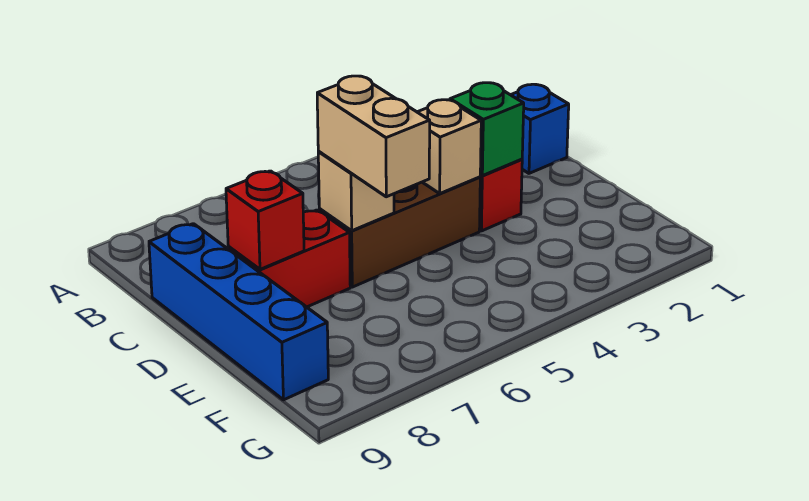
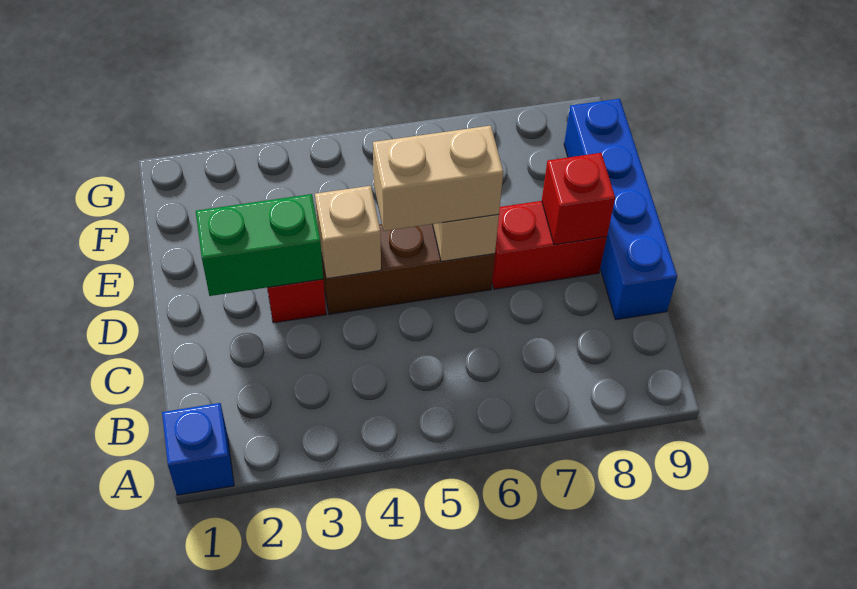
blue brick C1 level 1 -> blue brick A1 level 1
green brick D3 level 2 -> green brick D2:D3 level 2
tan brick D6:E6 level 3 -> tan brick D5:D6 level 3

